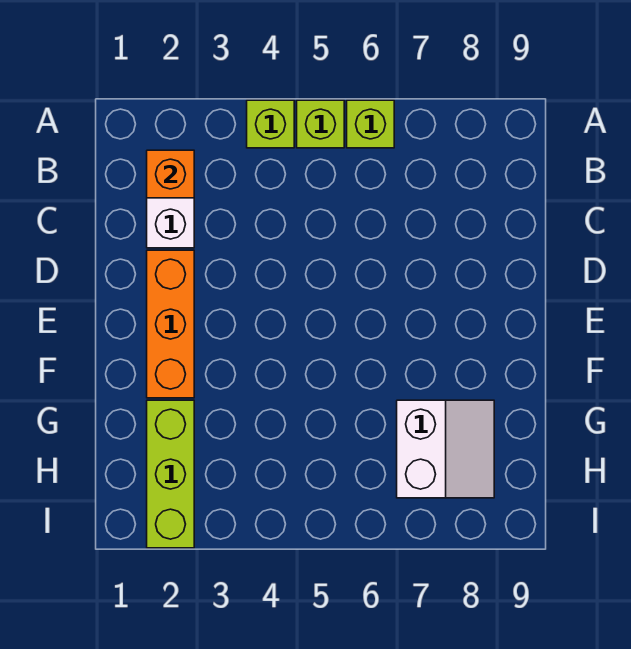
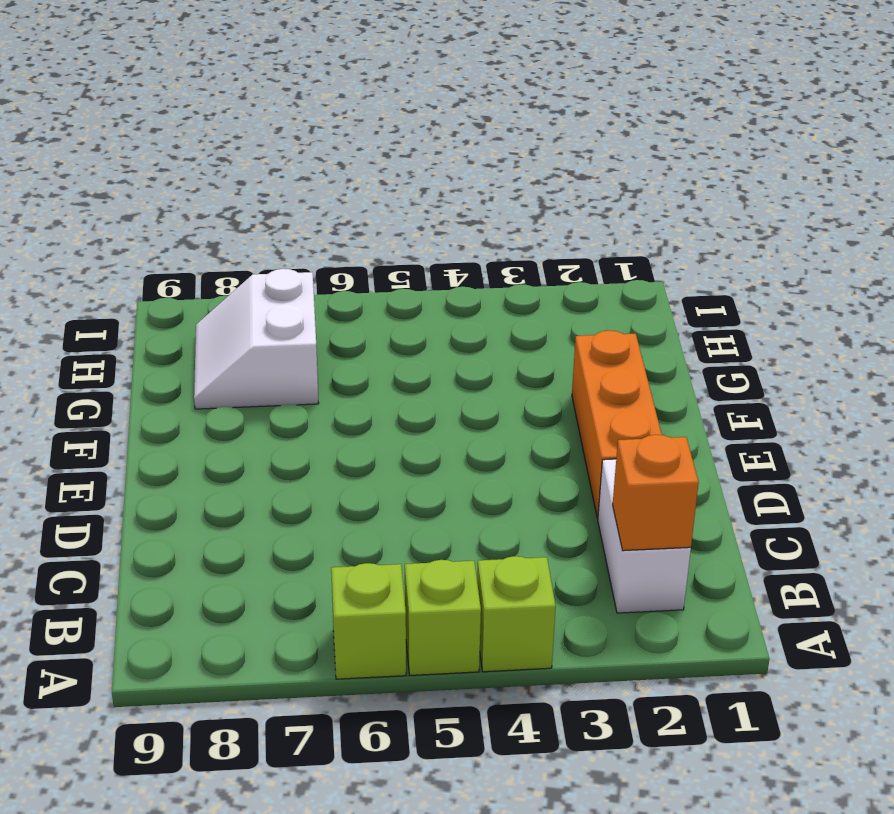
lime brick G2:I2 level 1 -> none

